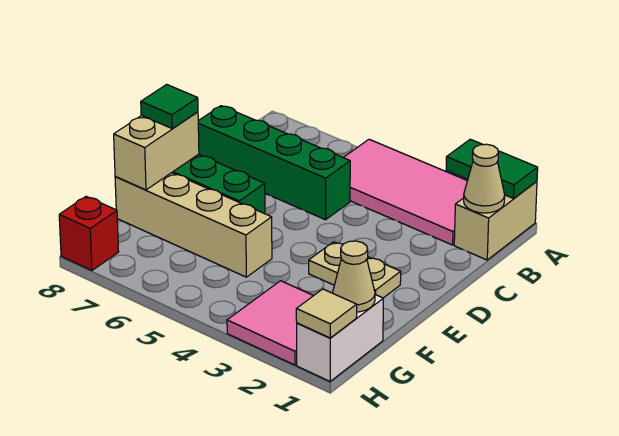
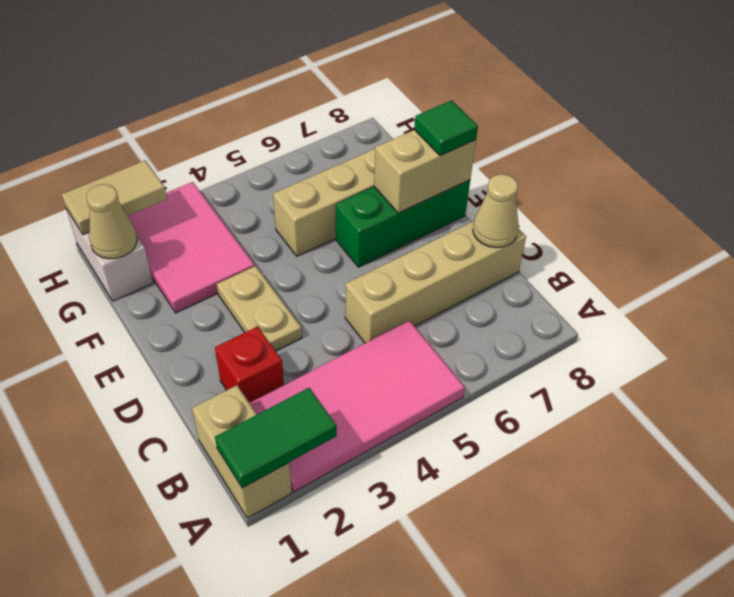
tan cone B1 level 2 -> tan cone C8 level 2
green brick C5:C8 level 1 -> tan brick C5:C8 level 1
tan plate E2:E3 level 1 -> tan plate D3:E3 level 1
tan brick E8:F8 level 2 -> tan brick E7:E8 level 2
pink tile G2:H3 level 1 -> pink tile F2:H3 level 1
tan tile H1 level 2 -> tan tile H1:H2 level 2
red brick H8 level 1 -> red brick C2 level 1

